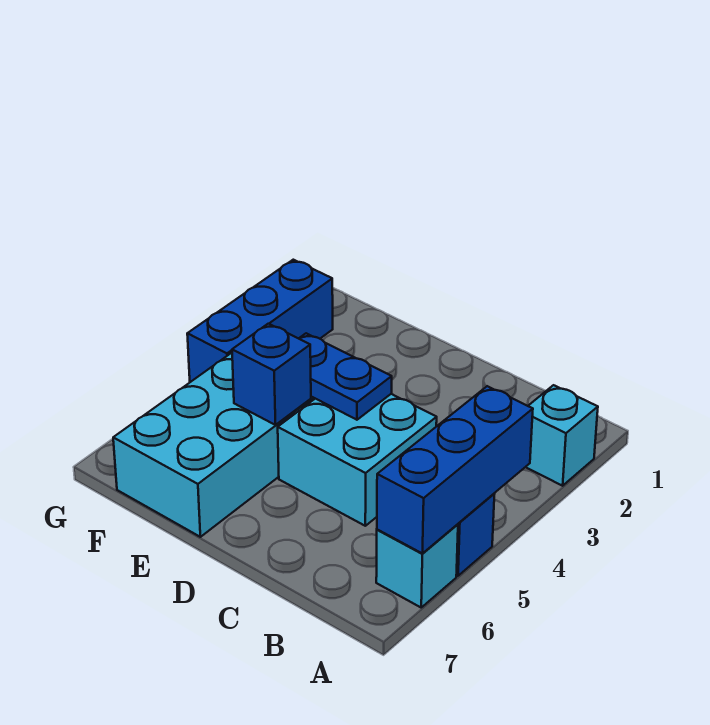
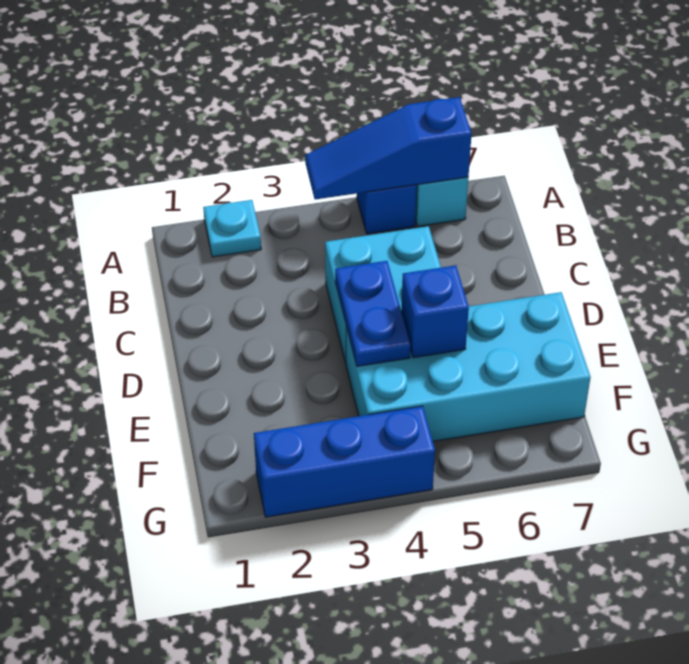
cyan brick A2 level 1 -> cyan plate A2 level 1
blue brick A4:A6 level 2 -> blue slope A4:A6 level 2 top 6

